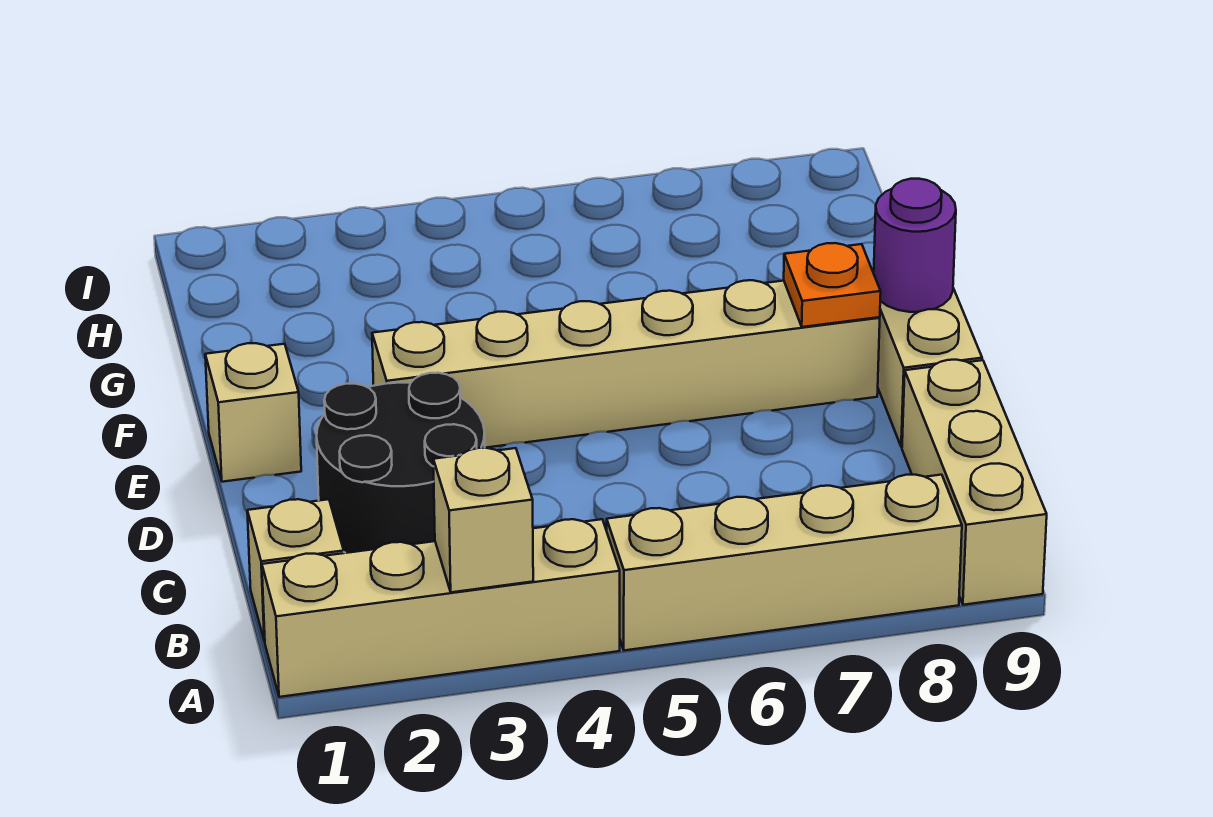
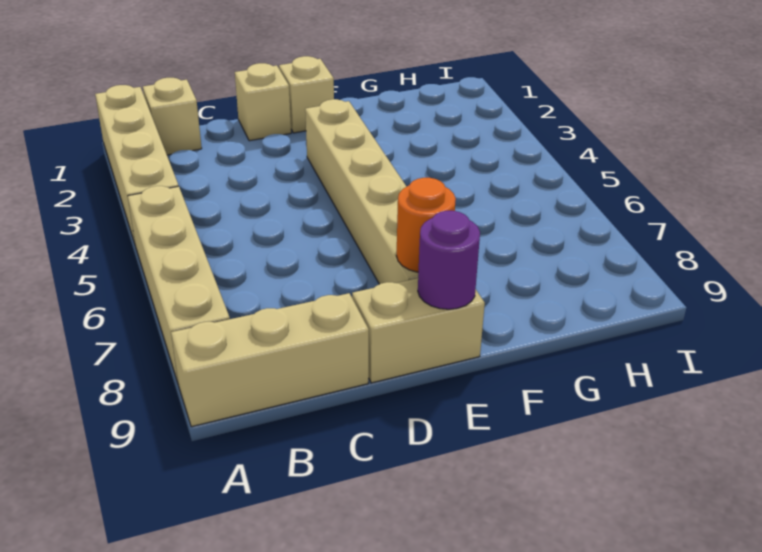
tan brick A3 level 2 -> tan brick D1 level 1
black round brick C2:D3 level 1 -> none
orange plate E8 level 2 -> orange round brick E8 level 2

